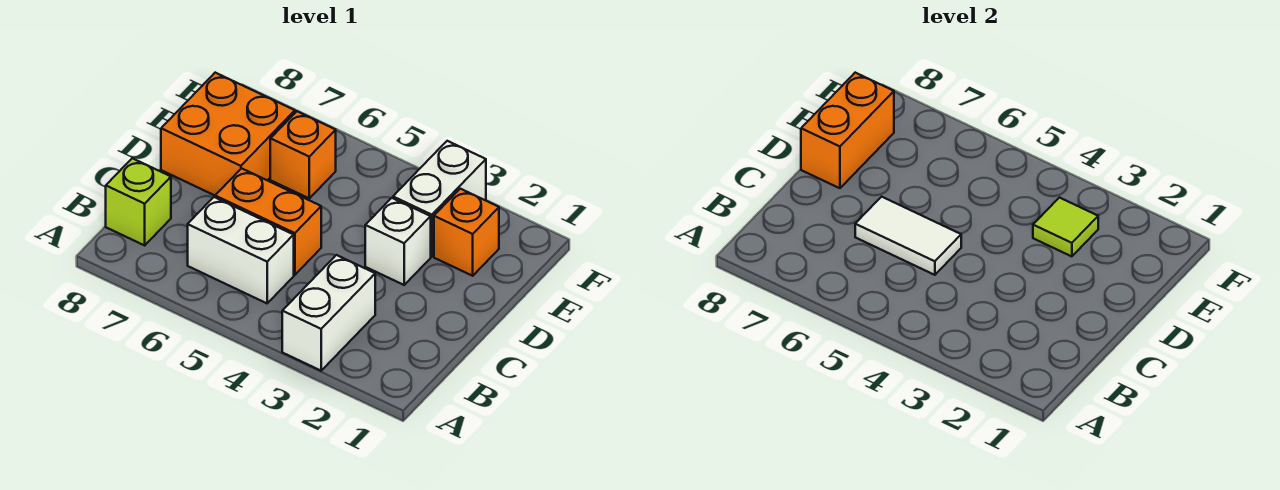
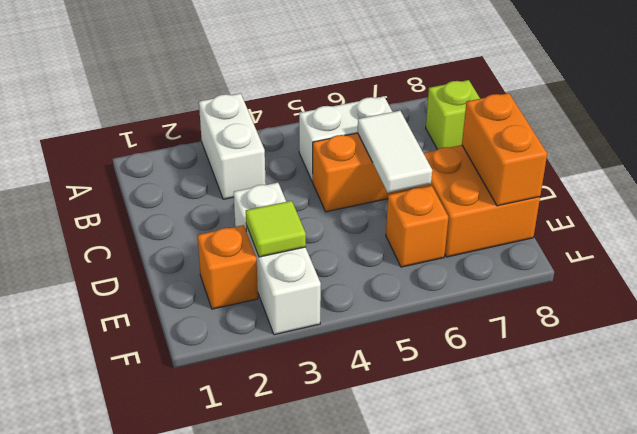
white tile C5:C6 level 2 -> white tile C6:D6 level 2

